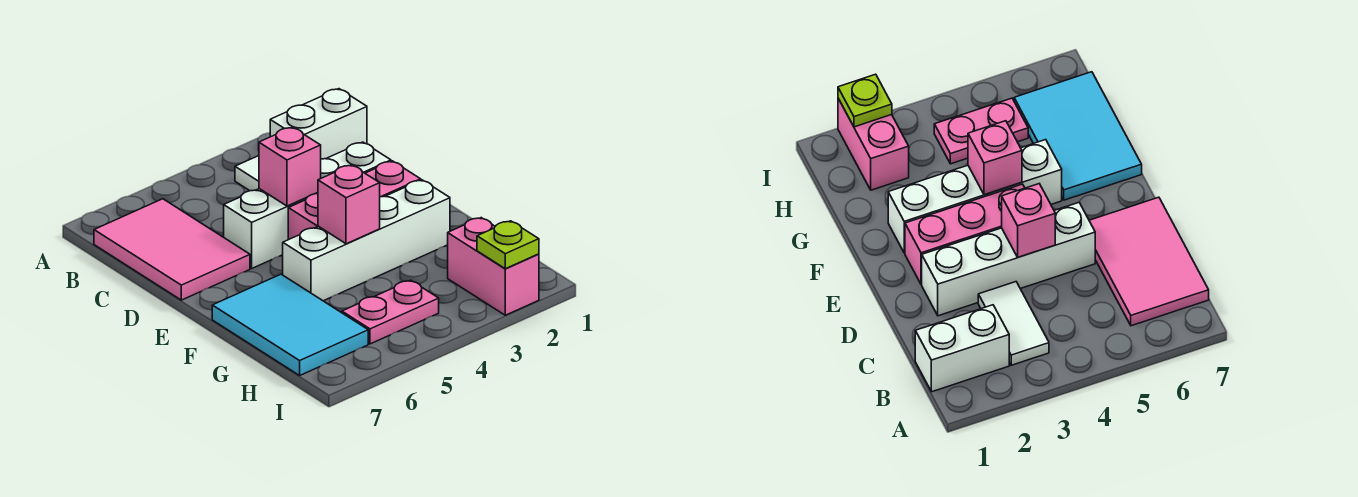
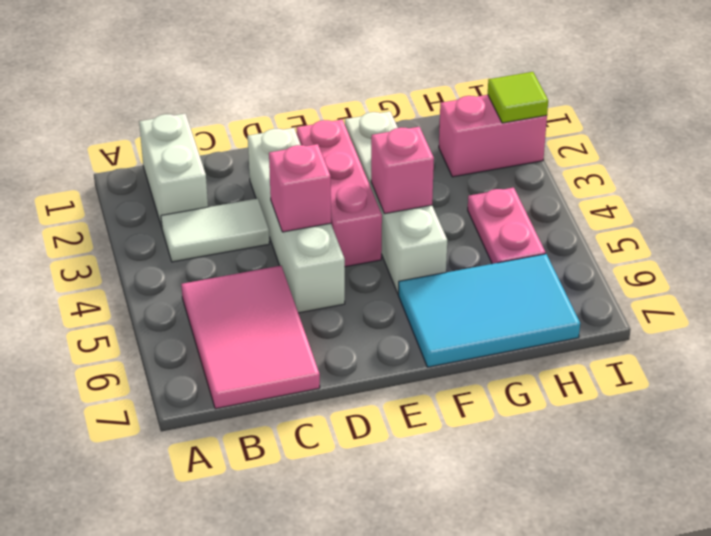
pink tile B6:D7 level 1 -> pink tile B5:C7 level 1
lime plate I2 level 2 -> lime tile I2 level 2

